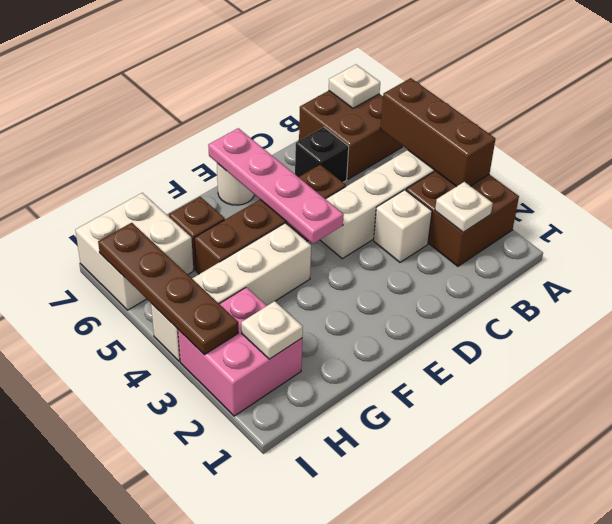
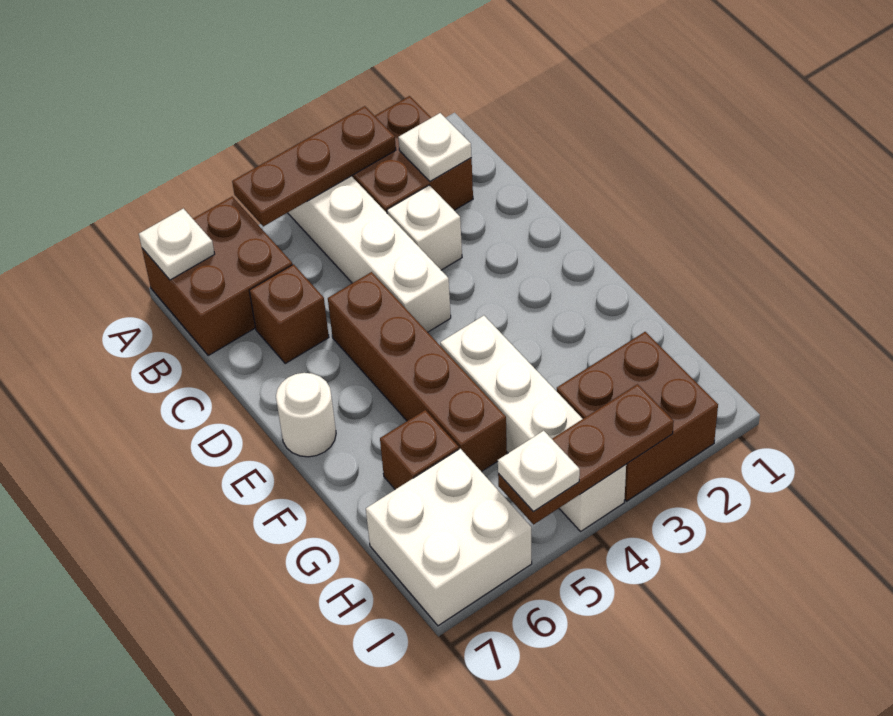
brown brick A3:A5 level 2 -> brown plate A3:A5 level 2
black brick C6 level 1 -> brown brick C6 level 1
pink plate E4:E7 level 2 -> none
pink brick H2:I3 level 1 -> brown brick H2:I3 level 1
white plate H2 level 2 -> white plate I5 level 3
brown plate I3:I6 level 2 -> brown plate I3:I5 level 2

